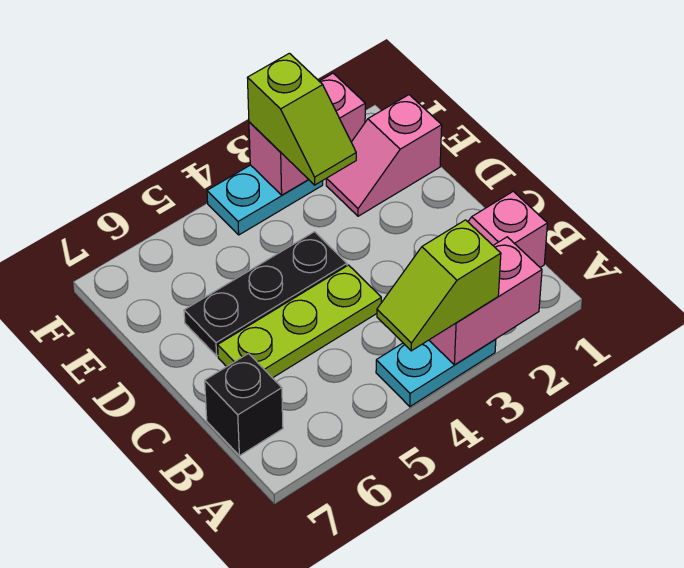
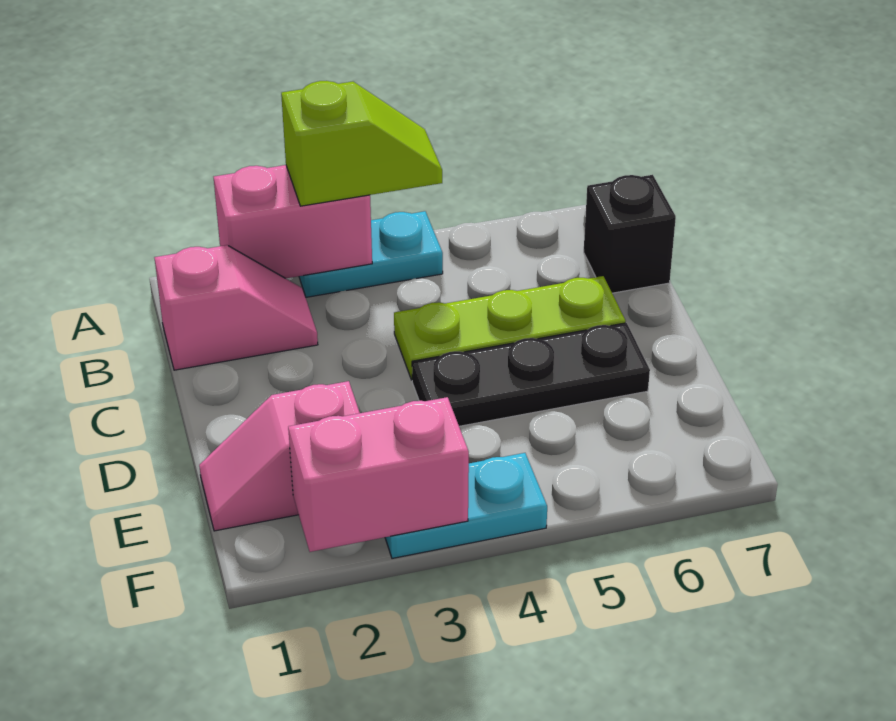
pink slope E1:E2 level 1 top 1 -> pink slope E1:E2 level 1 top 2
lime slope E3:F3 level 3 top F -> none

